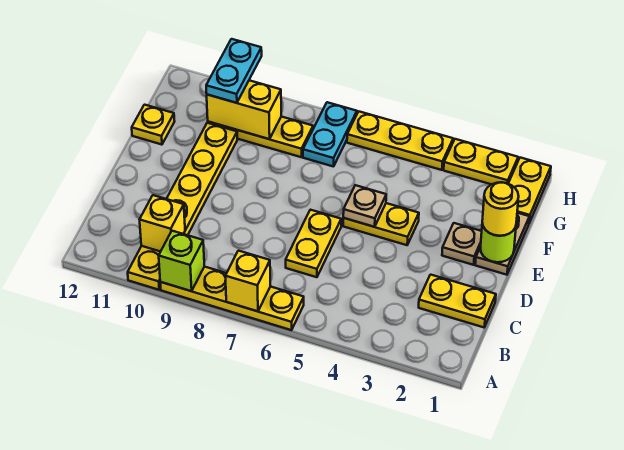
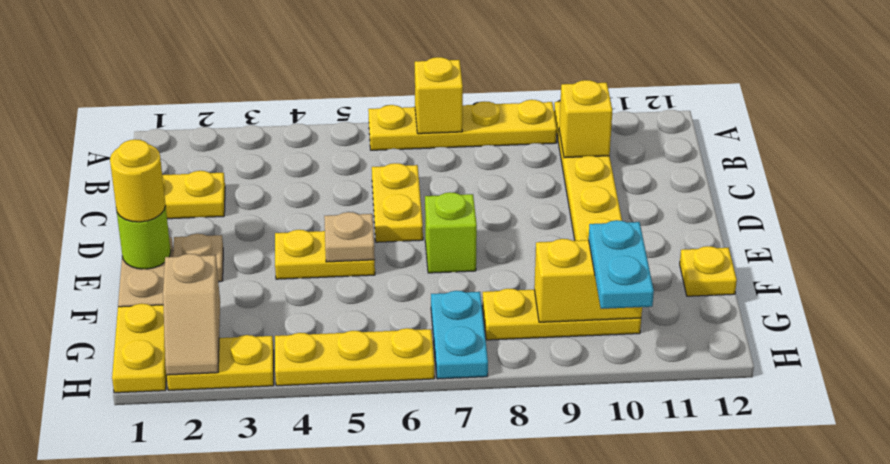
lime brick A9 level 2 -> lime brick E7 level 1
none -> tan slope G2:H2 level 2 top G

